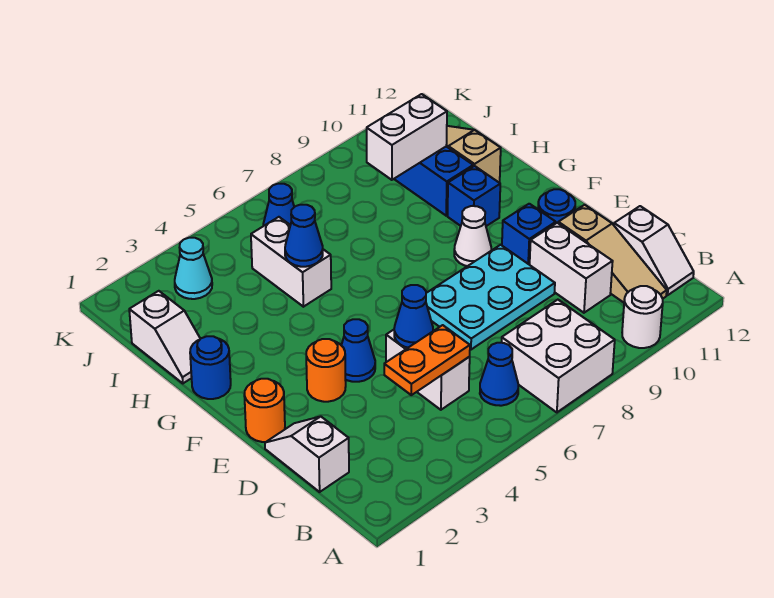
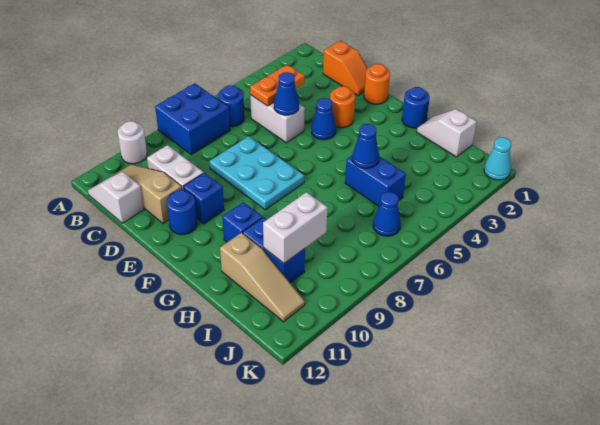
white brick A7:B8 level 1 -> blue brick A7:B8 level 1
blue cone B6 level 1 -> blue round brick B6 level 1
white slope C1:D1 level 1 top C -> orange slope C1:D1 level 1 top C
cyan plate D7:E9 level 1 -> cyan plate D7:F8 level 1
white cone F9 level 1 -> none
white brick H5:I5 level 1 -> blue brick H5:I5 level 1
cyan cone J3 level 1 -> cyan cone K1 level 1

